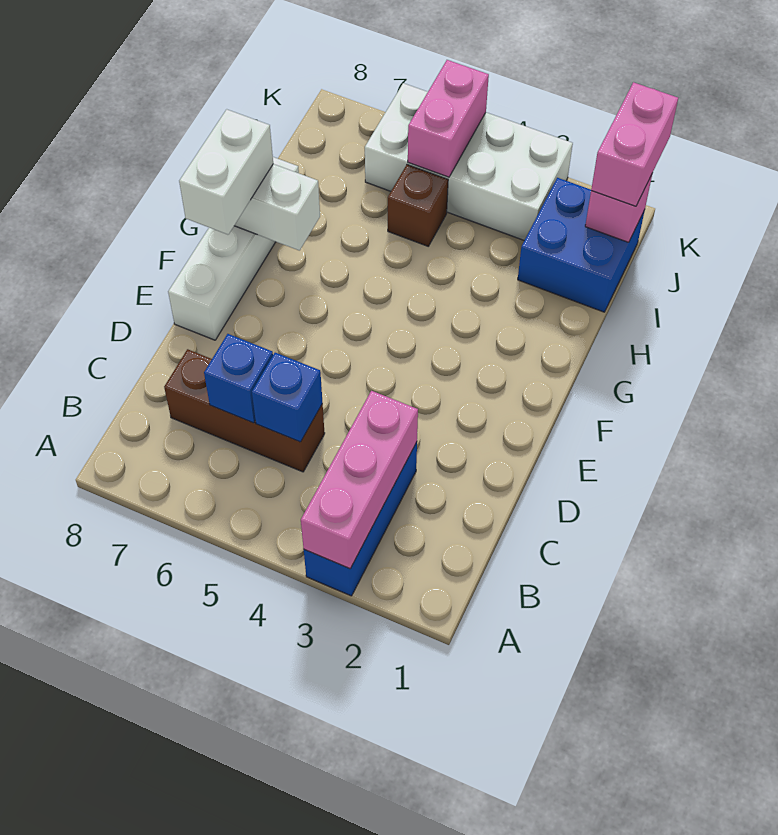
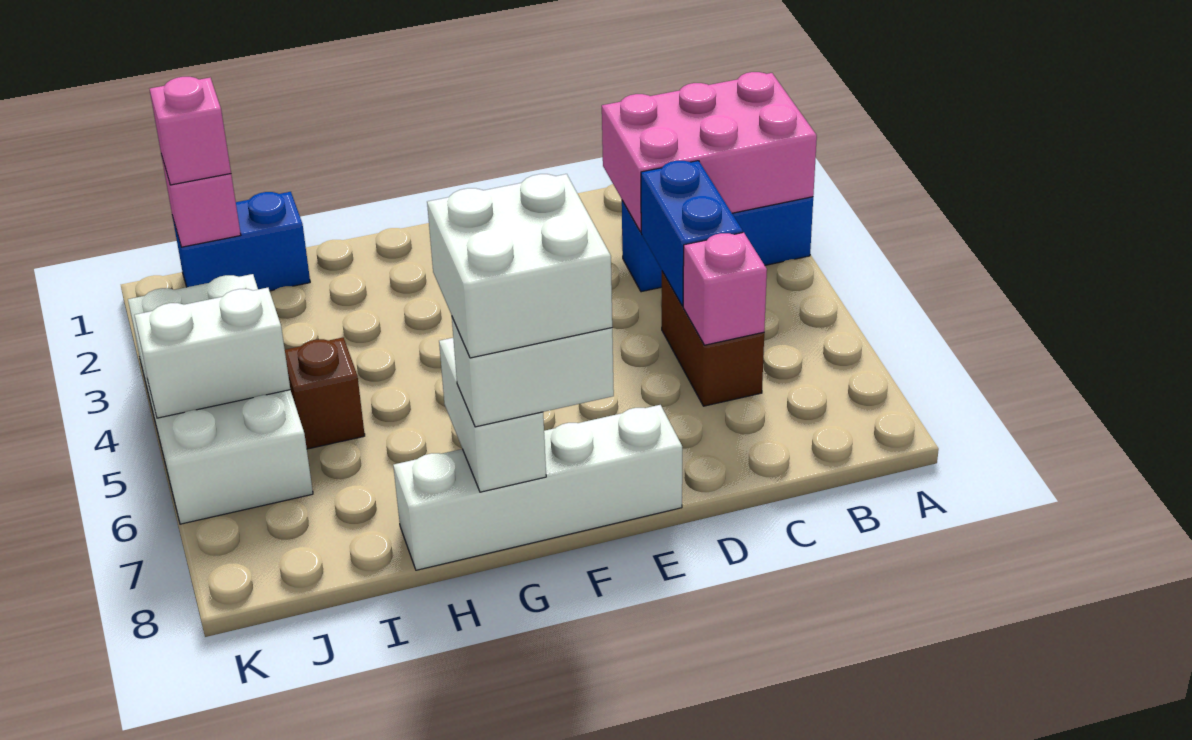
pink brick A3:C3 level 2 -> pink brick A2:C3 level 2
brown brick C5:C7 level 1 -> brown brick C5:C6 level 1
blue brick C5 level 2 -> blue brick C4:C5 level 2
blue brick C6 level 2 -> pink brick C6 level 2
none -> white brick F7:G8 level 4
blue brick I1:J2 level 1 -> blue brick I1:J1 level 1
pink brick J1:K1 level 3 -> pink brick J1 level 3
pink brick J5:K5 level 2 -> white brick J5:K5 level 2

